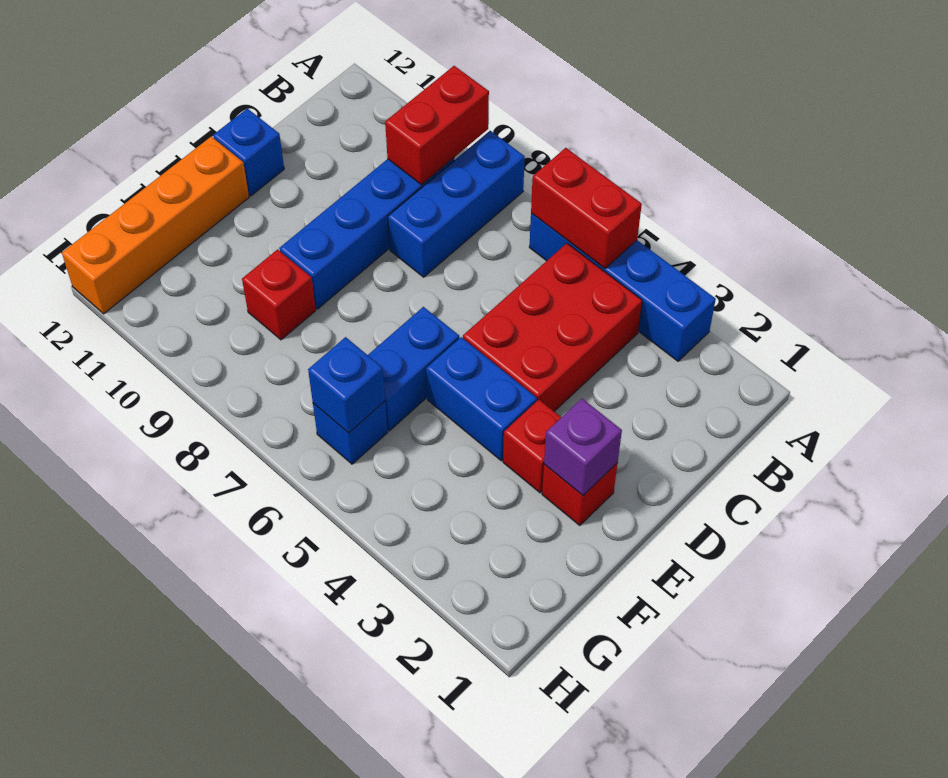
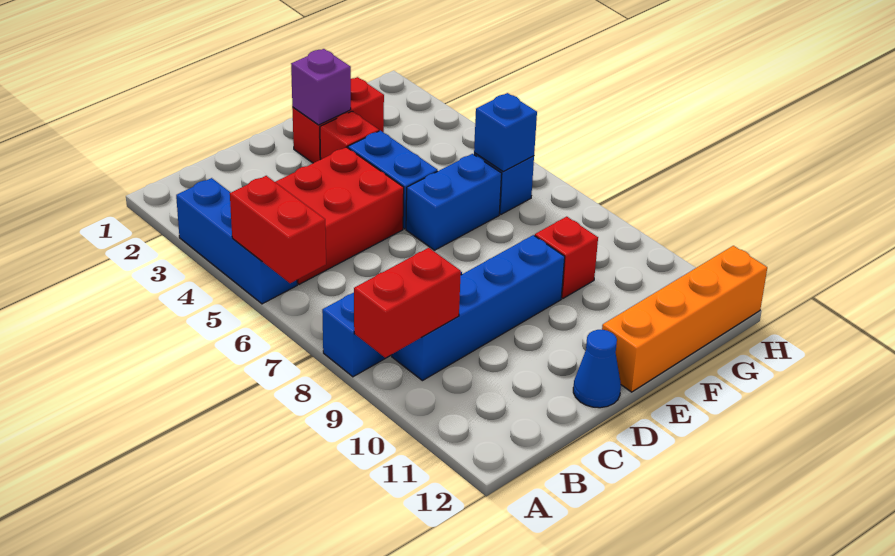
blue brick A3:A6 level 1 -> blue brick A3:A5 level 1
blue brick D12 level 1 -> blue cone D12 level 1
red brick E2 level 1 -> red brick E2:F2 level 1

